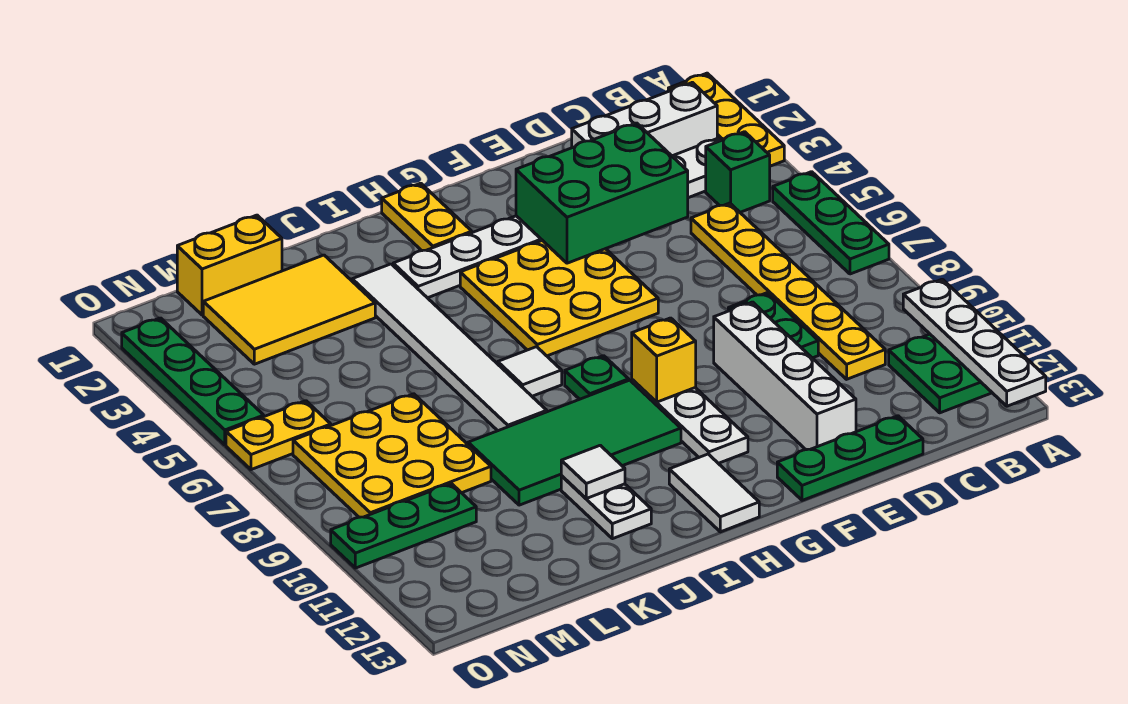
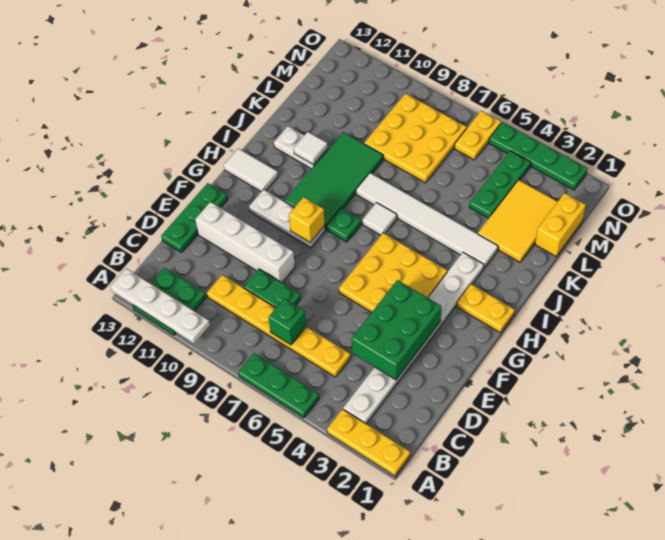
white brick B2:D2 level 1 -> none
green brick B4 level 1 -> green brick C7 level 2
green plate M10:O10 level 1 -> green plate L4:N4 level 1

